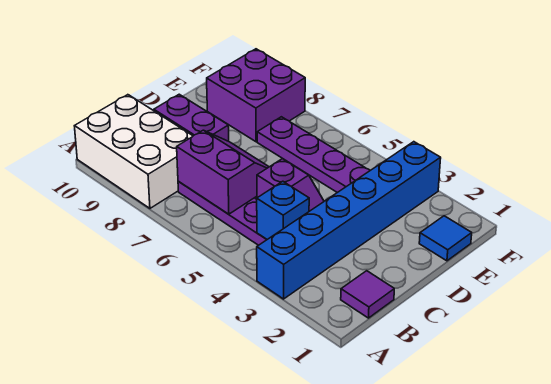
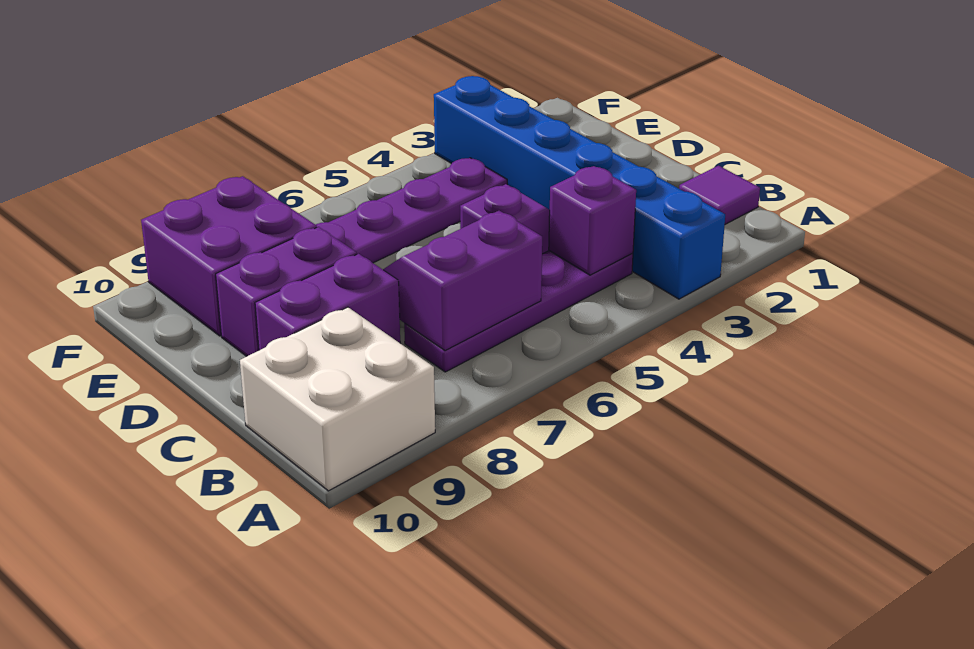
white brick A8:B10 level 1 -> white brick A9:B10 level 1
blue brick B4 level 2 -> purple brick B4 level 2
none -> purple brick D8:D9 level 1
blue tile E1 level 1 -> none

